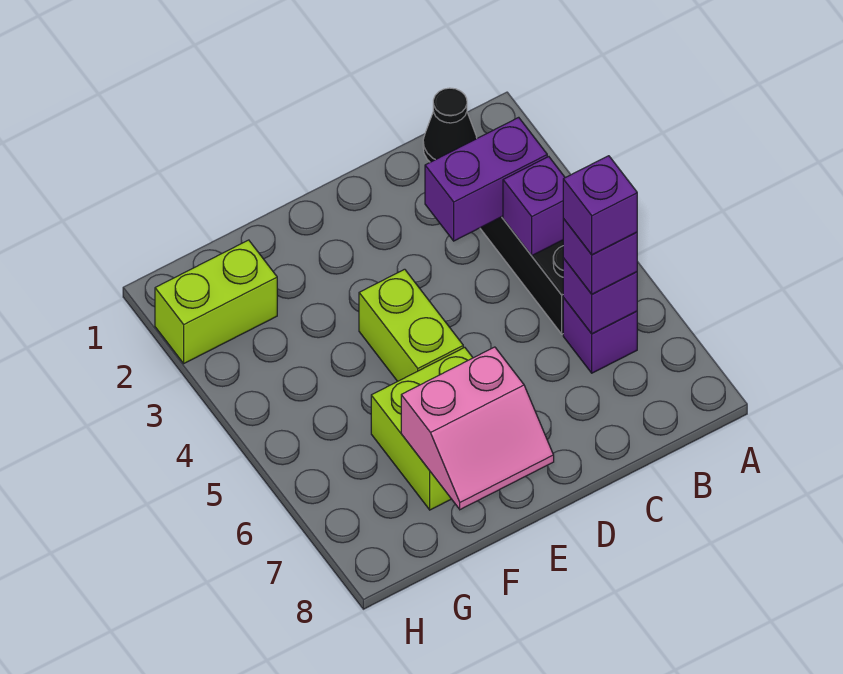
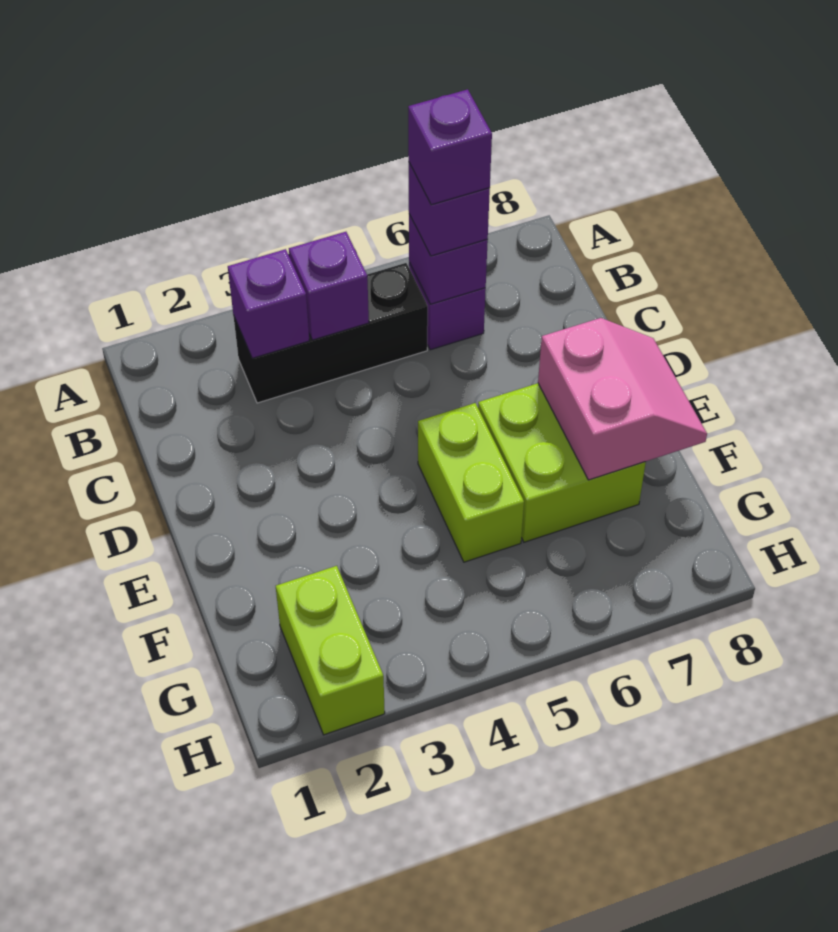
black cone B1 level 1 -> none
purple brick B3:C3 level 2 -> purple brick B3 level 2
lime brick E4:E5 level 1 -> lime brick E5:F5 level 1

